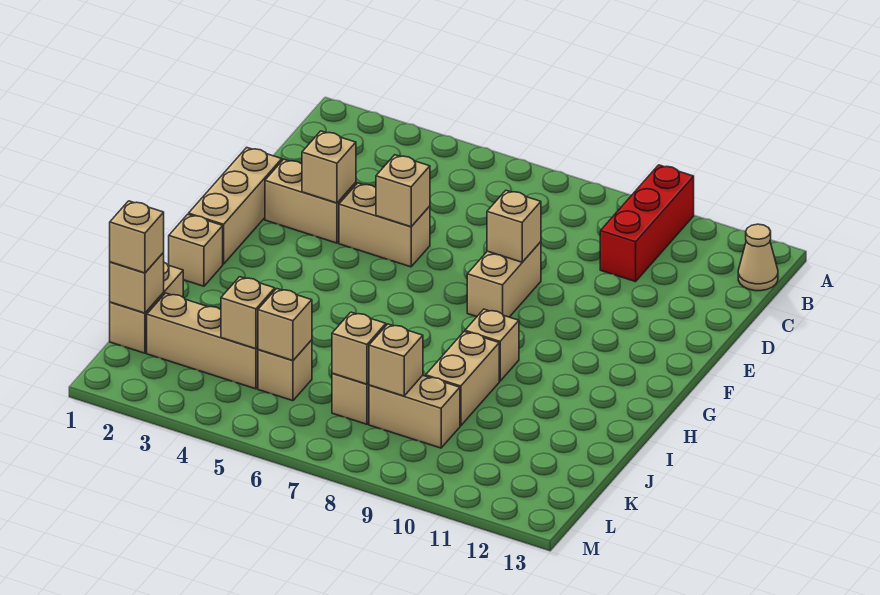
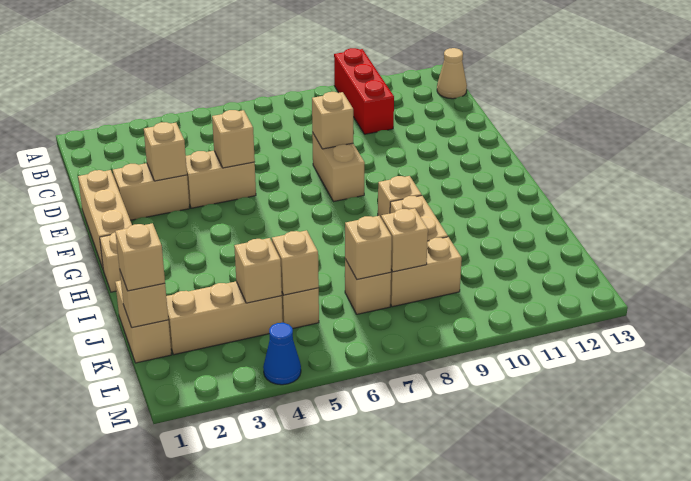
none -> blue cone M4 level 1

